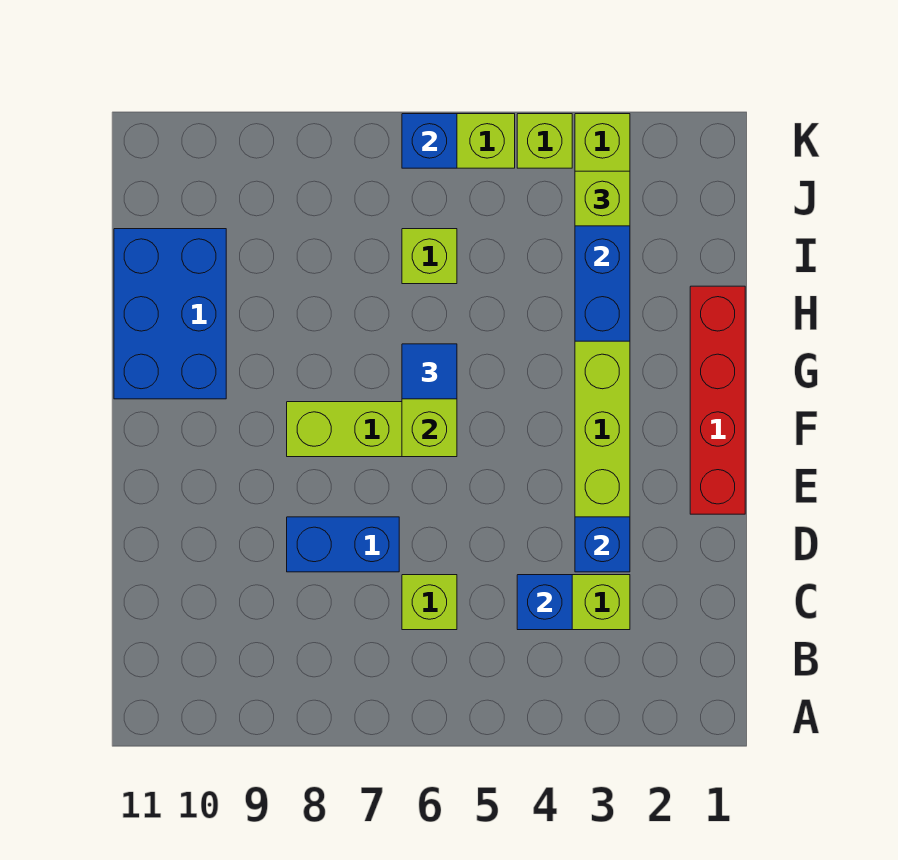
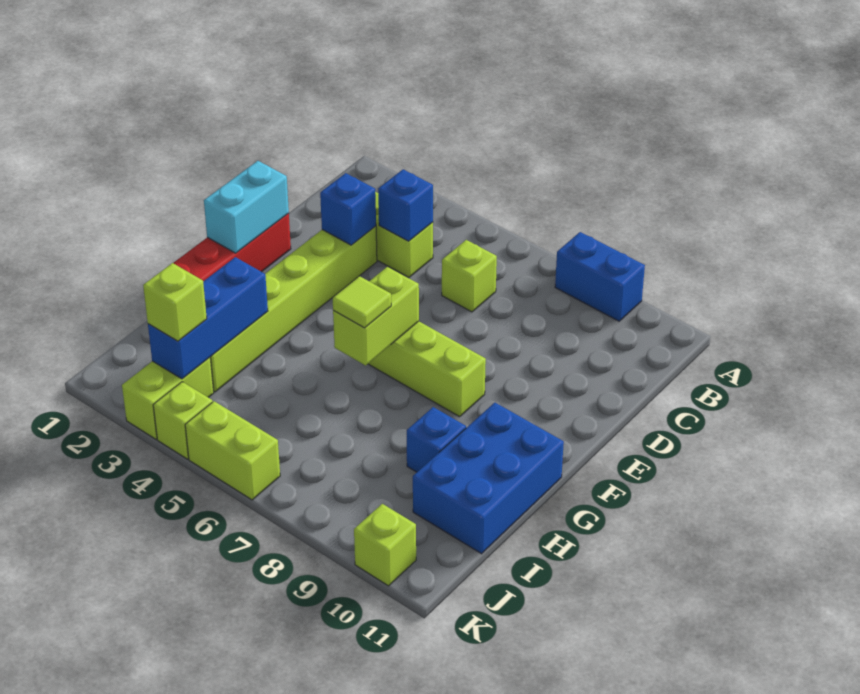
blue brick D7:D8 level 1 -> blue brick A8:A9 level 1
none -> cyan brick E1:F1 level 2
blue tile G6 level 3 -> lime tile G6 level 3
lime brick I6 level 1 -> lime brick K10 level 1
blue brick K6 level 2 -> blue brick H9 level 1

